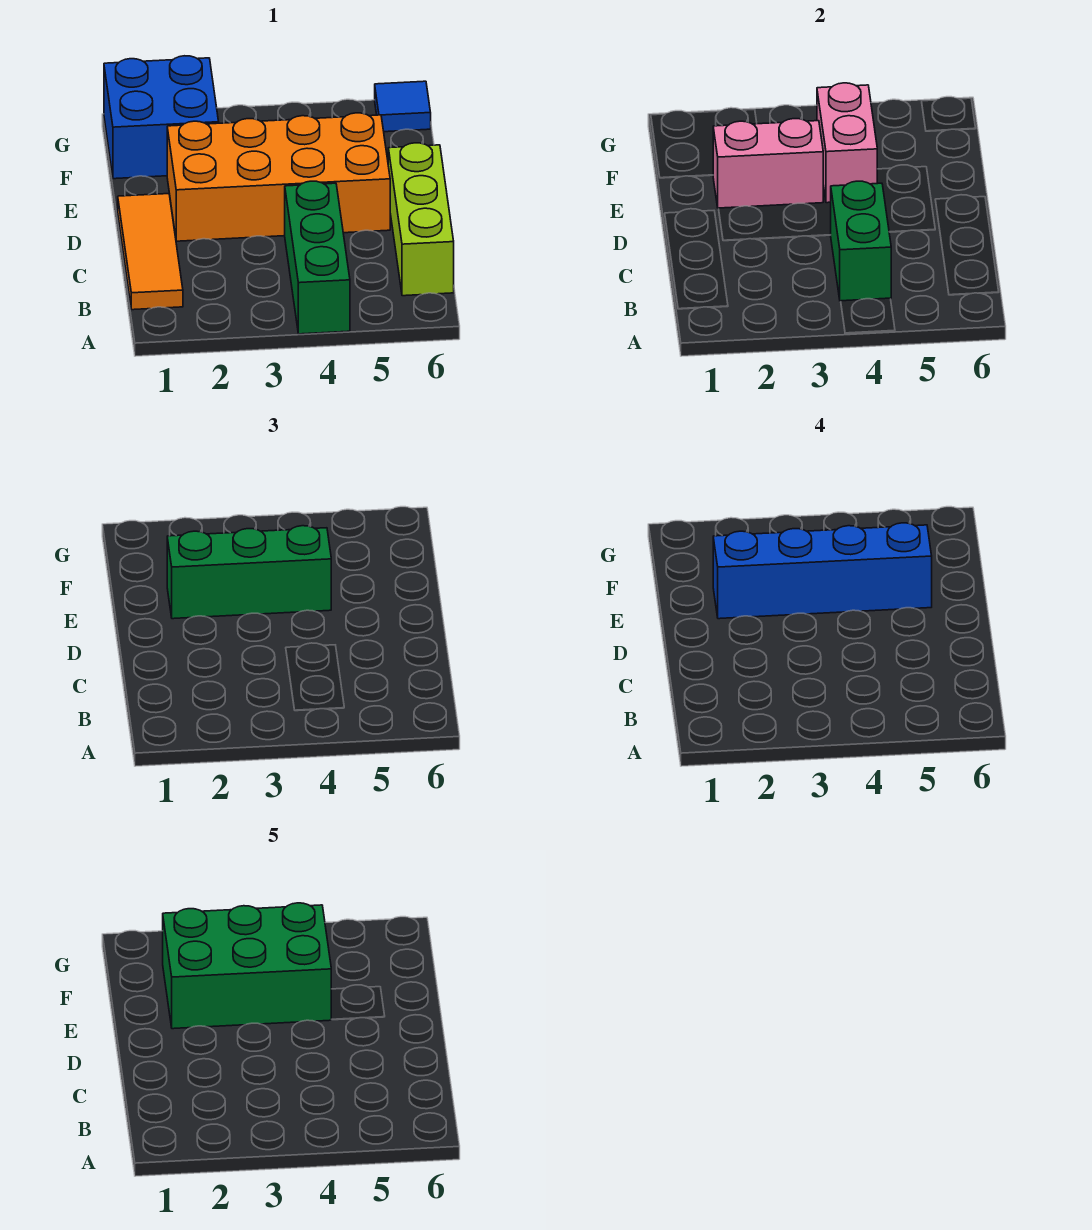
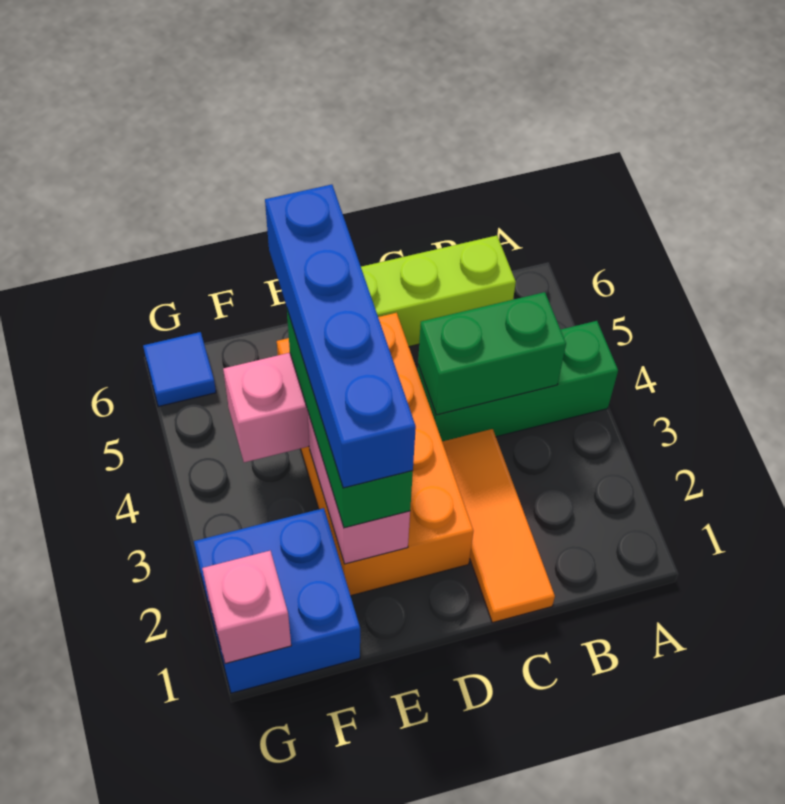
orange tile B1:D1 level 1 -> orange tile C1:C3 level 1
green brick E2:F4 level 5 -> none
none -> pink brick G1 level 2

